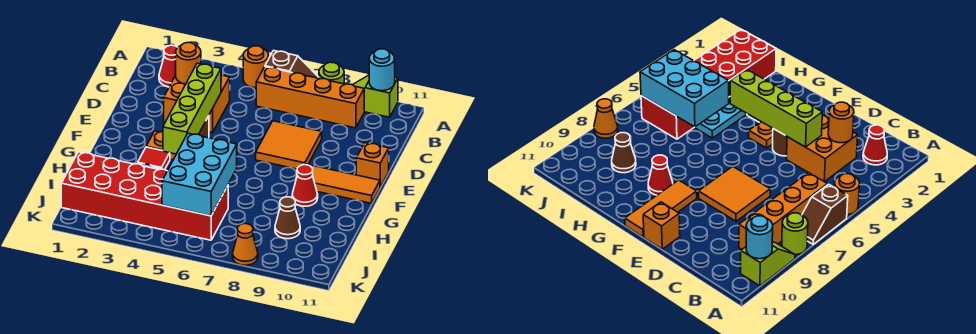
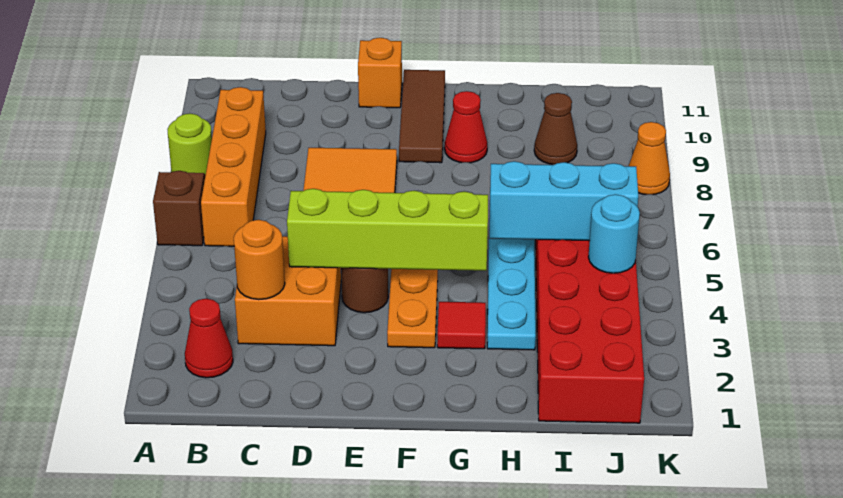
orange round brick A5 level 1 -> none
lime slope A9:A10 level 1 top 10 -> none
cyan round brick A10 level 2 -> cyan round brick J4 level 2
orange tile F9:F11 level 1 -> brown tile F9:F11 level 1
cyan brick H5:J6 level 2 -> cyan brick H5:J5 level 2

